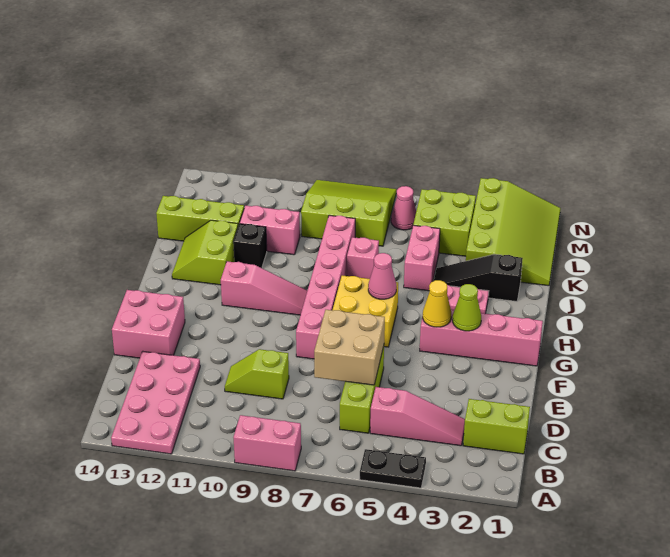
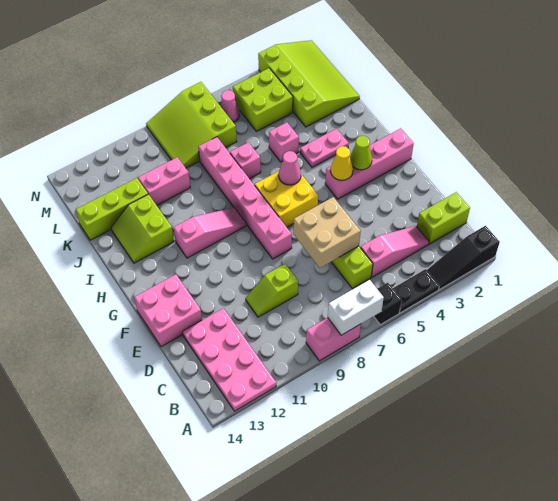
none -> white brick A7:A8 level 2
black slope J2:J4 level 1 top 2 -> black slope A1:A3 level 1 top 1
pink brick J5:K5 level 1 -> pink brick J5 level 1
black brick J11 level 1 -> black brick A6 level 1
lime slope L7:N9 level 1 top L -> lime slope L7:N9 level 1 top 7

